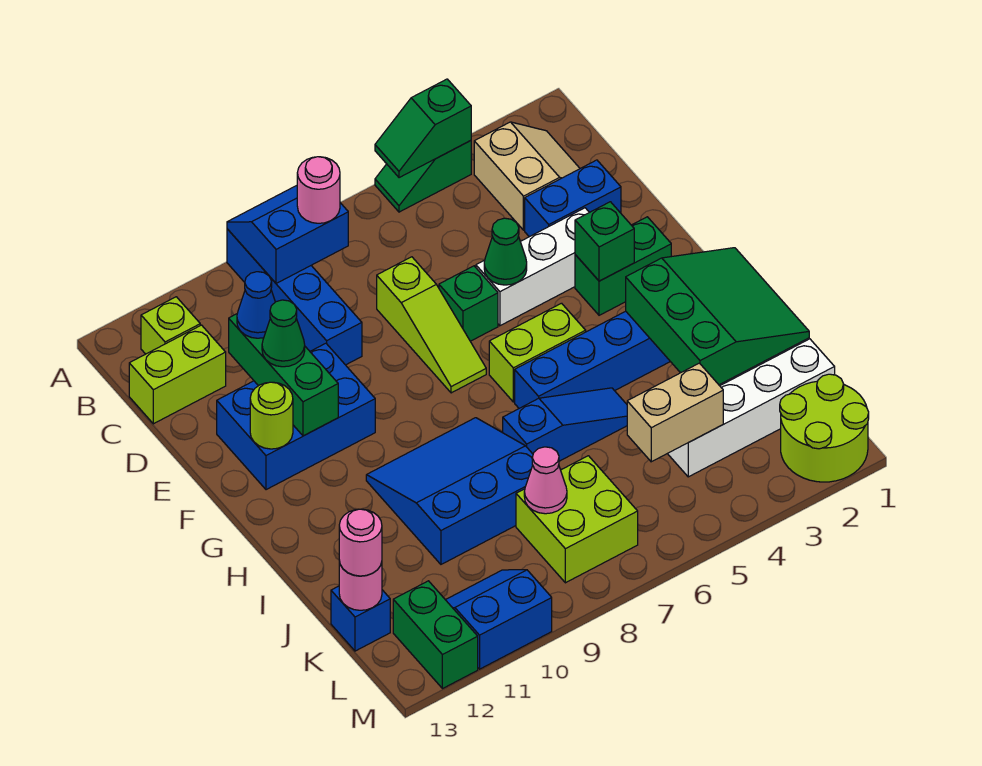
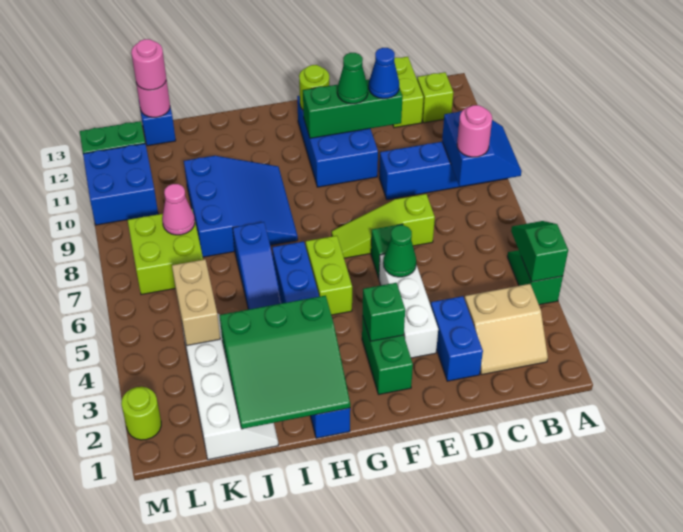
lime round brick L1:M2 level 1 -> lime round brick M2 level 1
blue slope L10:M11 level 1 top M -> blue brick L10:M11 level 1

